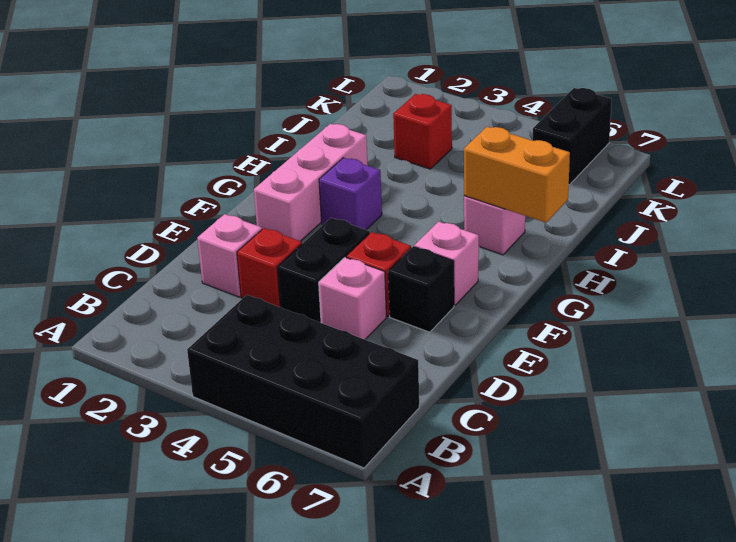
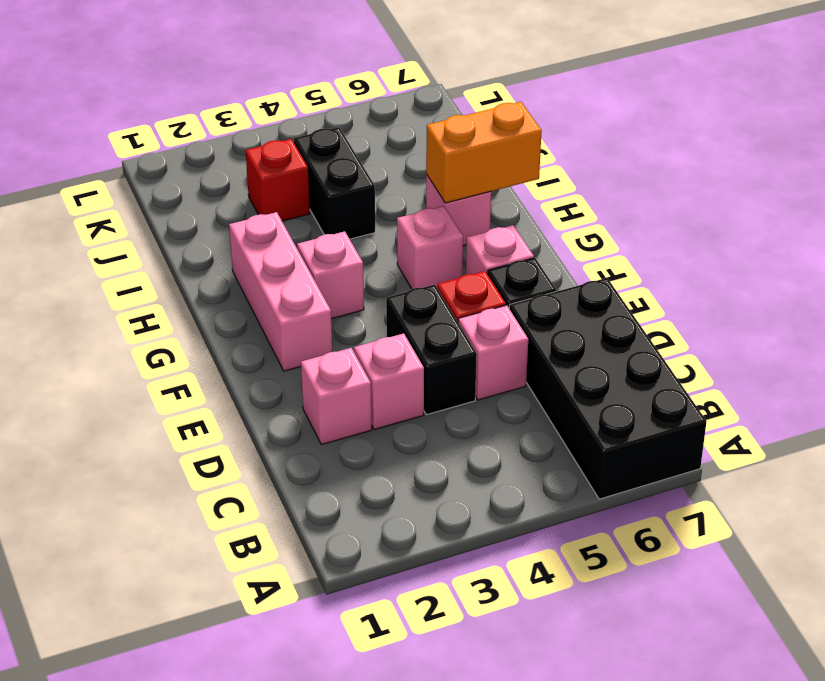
black brick A4:B7 level 1 -> black brick A6:D7 level 1
red brick D3 level 1 -> pink brick D3 level 1
purple brick G3 level 1 -> pink brick G3 level 1
none -> pink brick G5 level 1
black brick K6:L6 level 1 -> black brick I4:J4 level 1

